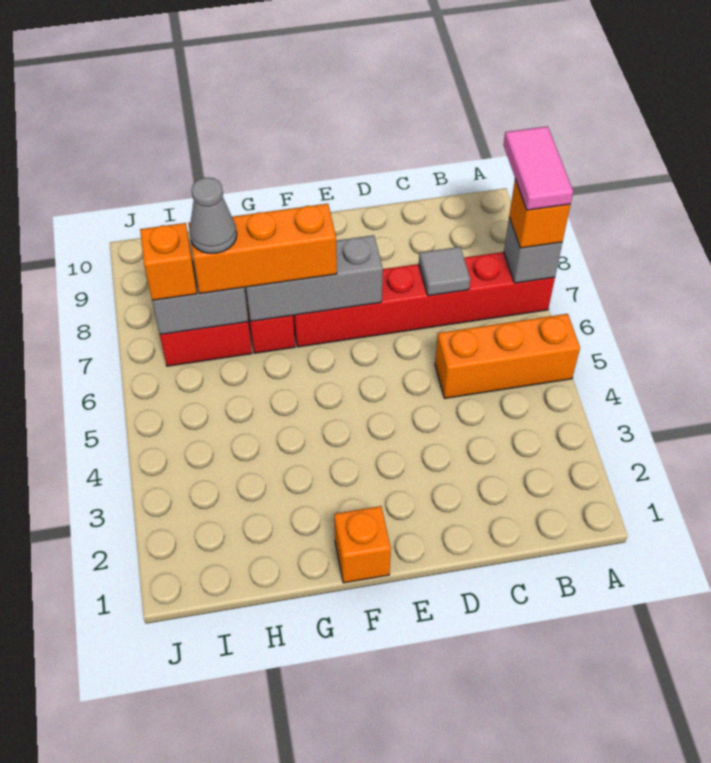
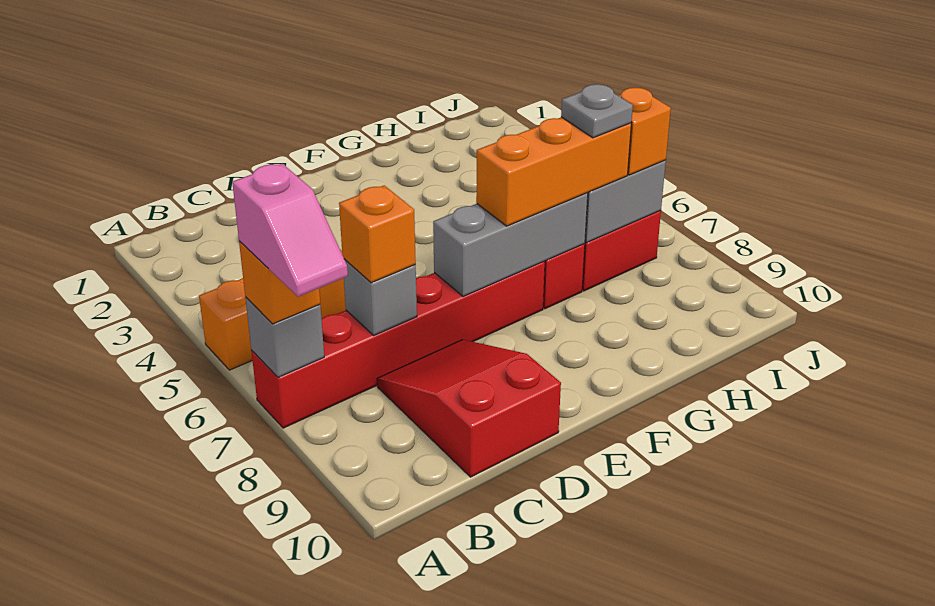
pink tile A7:A8 level 4 -> pink slope A7:A8 level 4 top 7
grey tile C7 level 2 -> grey brick C7 level 2
none -> red slope C8:D10 level 1 top 10
orange brick F1 level 1 -> orange brick C7 level 3
grey cone H7 level 4 -> grey plate H7 level 4

